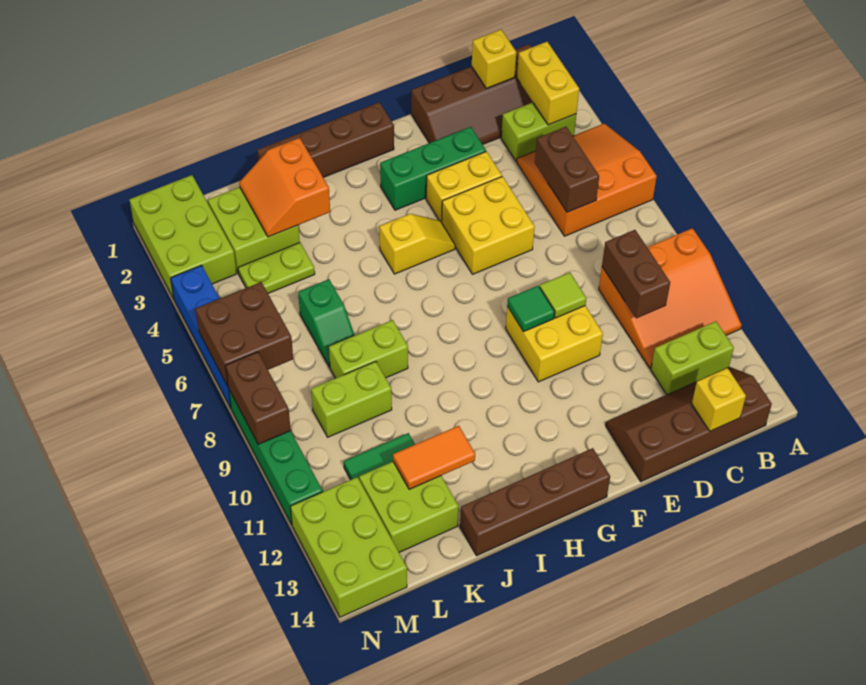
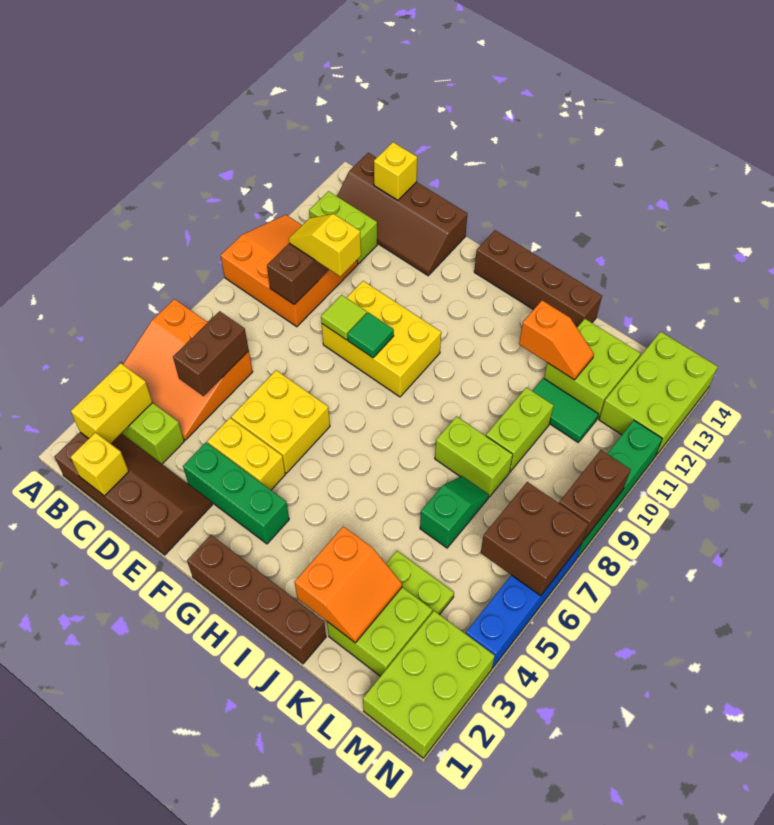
yellow brick E9:F10 level 1 -> yellow brick E9:G10 level 1
yellow slope G5:H5 level 1 top H -> yellow slope C10:D10 level 3 top D
orange tile J12:K12 level 2 -> orange slope J12:K12 level 2 top J
lime brick K9:L9 level 1 -> lime brick K9:K10 level 1

